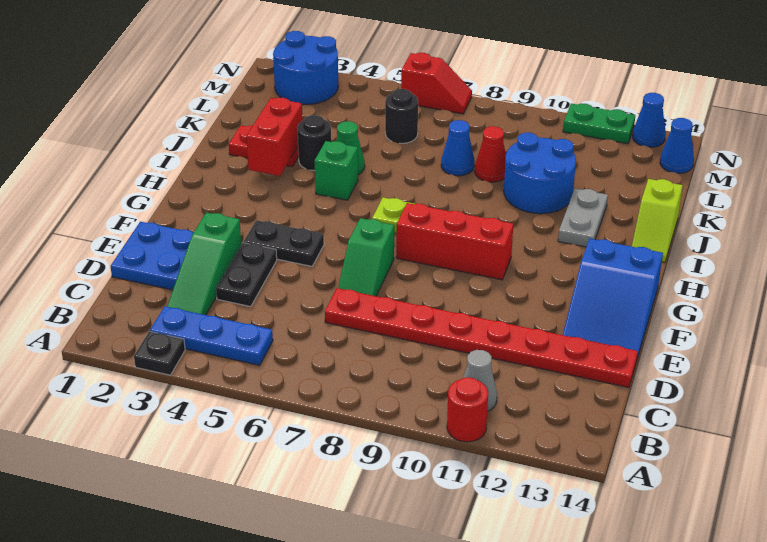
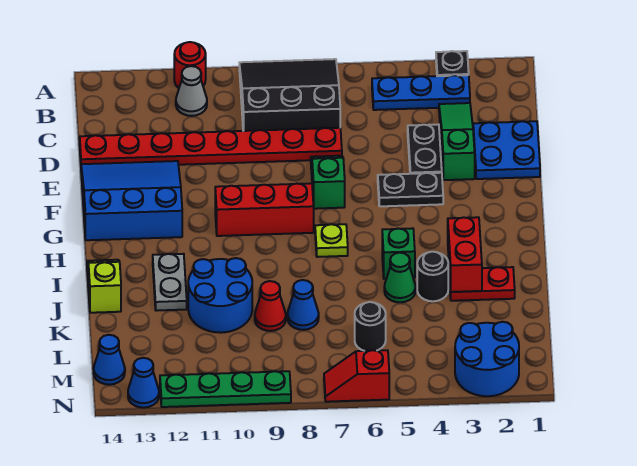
none -> black slope A7:C9 level 1 top C
blue slope E13:G14 level 1 top G -> blue slope E12:G14 level 1 top G
green plate N11:N12 level 1 -> green plate N9:N12 level 1

